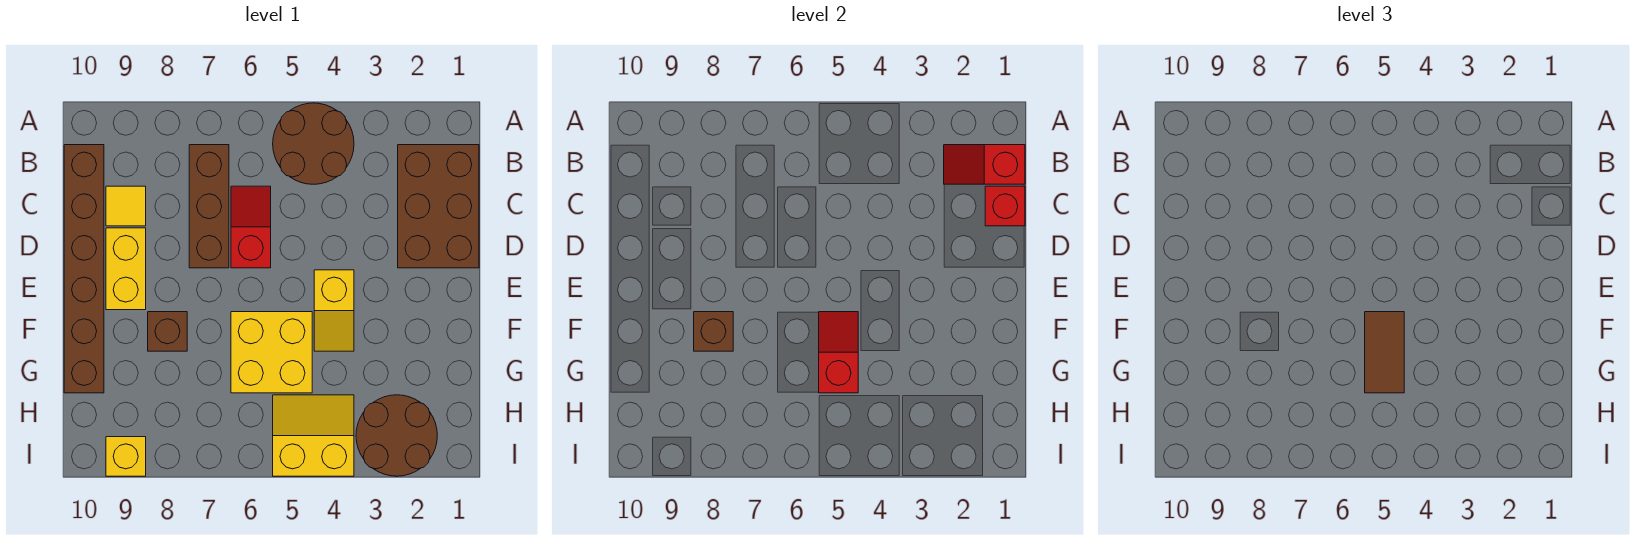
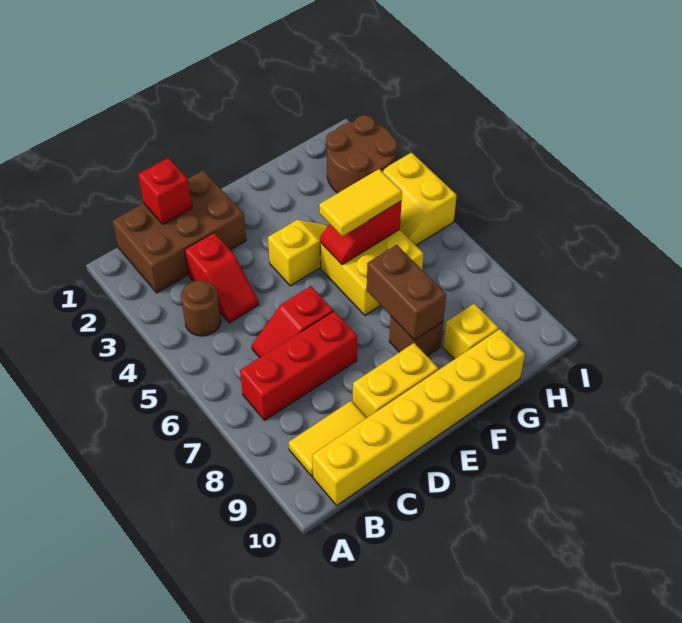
brown round brick A4:B5 level 1 -> brown round brick B4 level 1
red slope B1:B2 level 2 top 1 -> red slope C3:C4 level 1 top 3
brown brick B7:D7 level 1 -> red brick B7:D7 level 1
brown brick B10:G10 level 1 -> yellow brick B10:G10 level 1
yellow tile C9 level 1 -> yellow tile B9:C9 level 1
brown tile F5:G5 level 3 -> yellow tile F5:G5 level 3
brown brick F8 level 2 -> brown brick F7:F8 level 2
yellow brick I9 level 1 -> yellow brick G9 level 1

